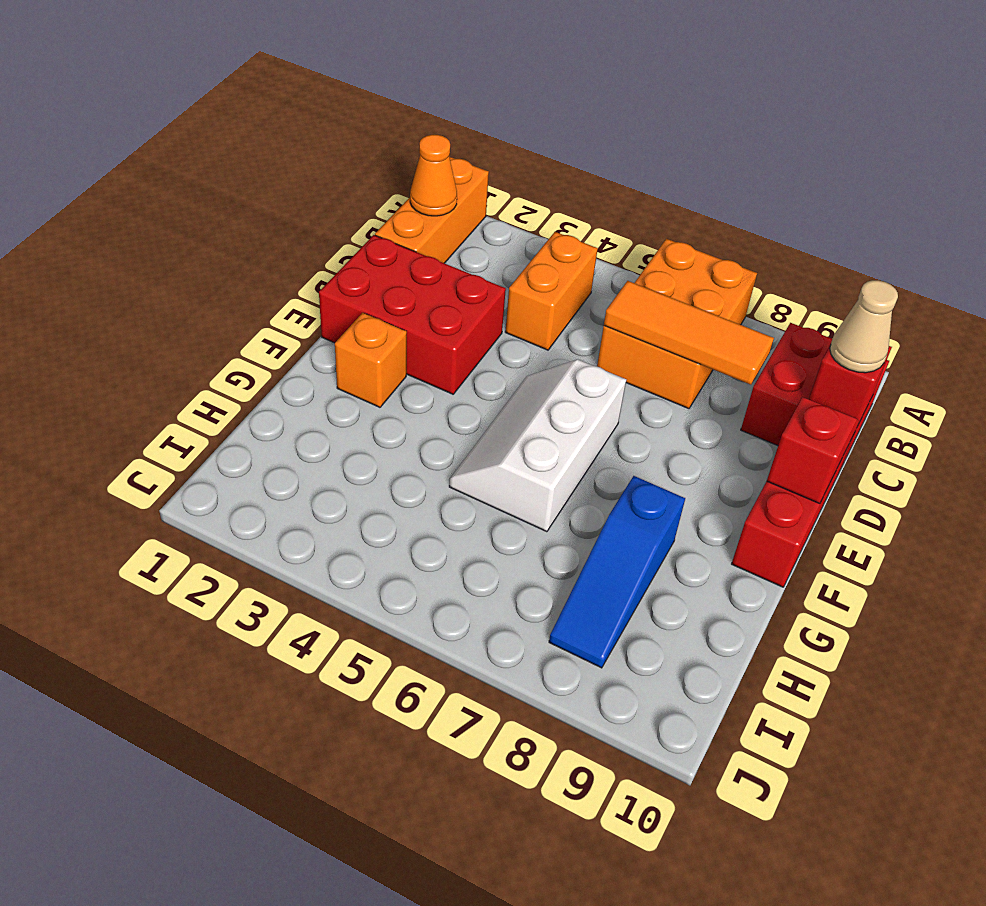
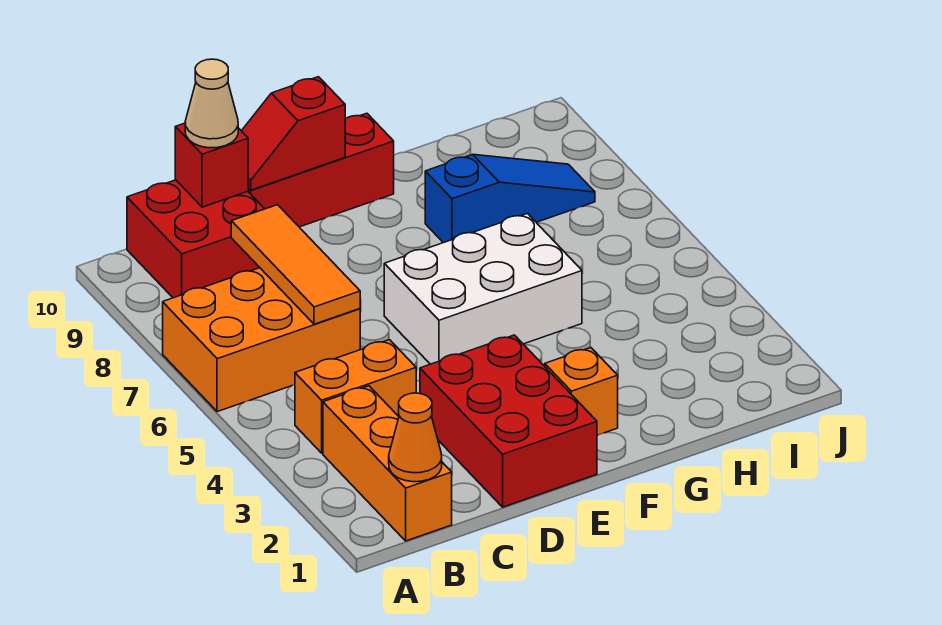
orange brick A1:C1 level 1 -> orange brick B1:B3 level 1
white slope E5:G6 level 1 top 6 -> white brick E5:G6 level 1

